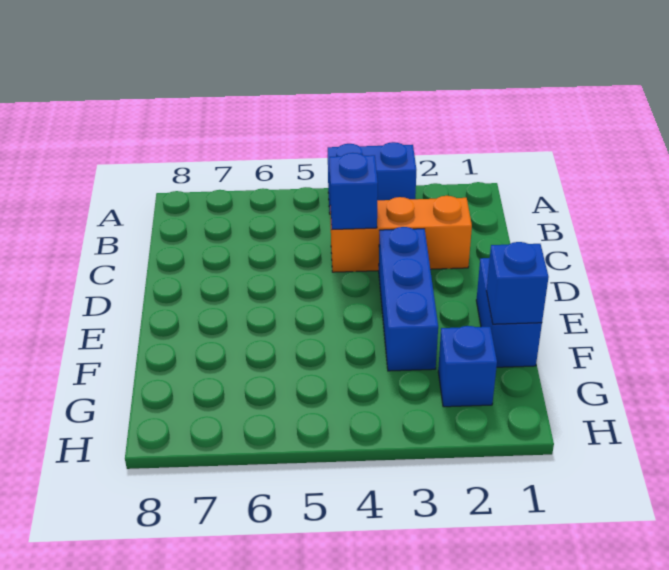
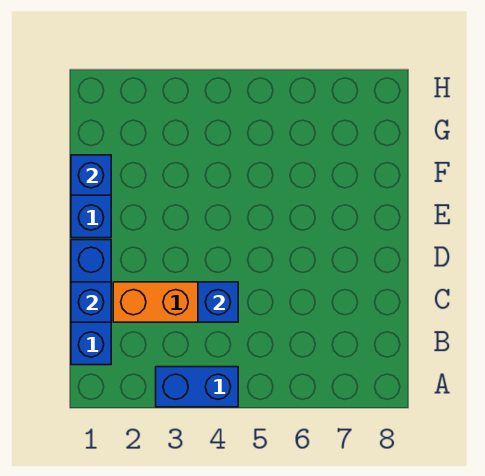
blue brick D3:F3 level 1 -> blue brick B1:D1 level 1
blue brick G2 level 1 -> blue brick C1 level 2

